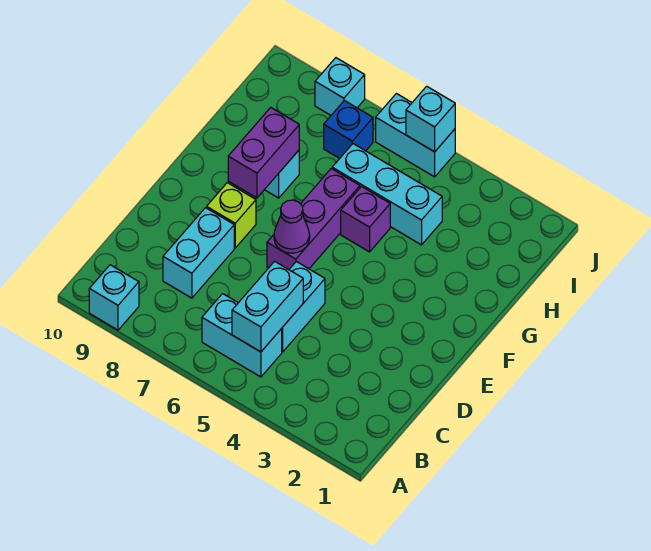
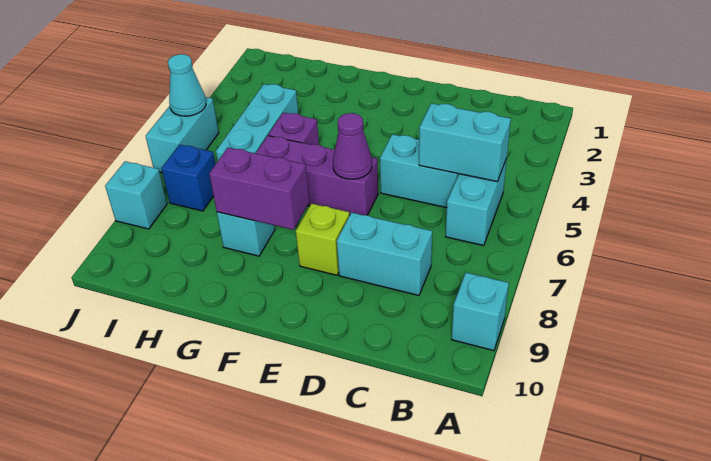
cyan brick J5 level 2 -> cyan cone J5 level 2

